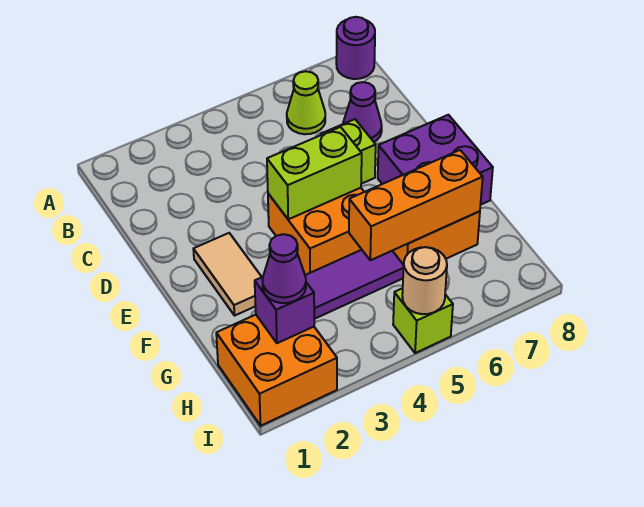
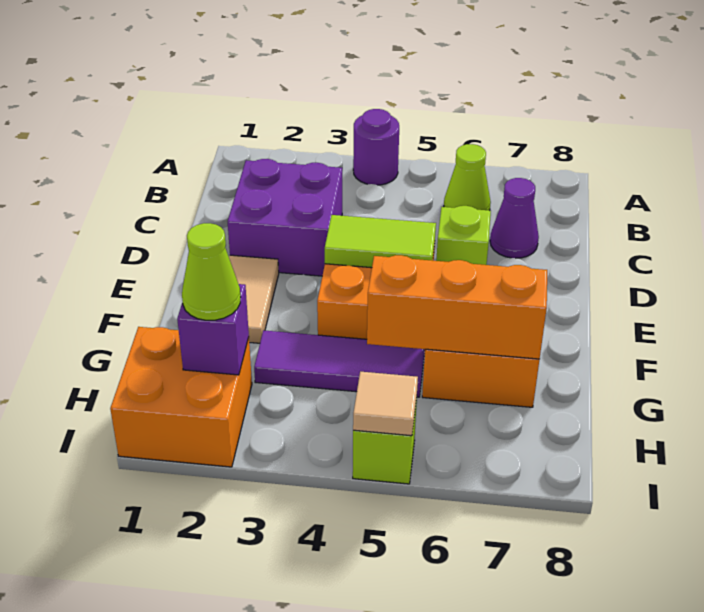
purple round brick A8 level 1 -> purple round brick A4 level 1
lime brick E4:E5 level 2 -> lime tile E4:E5 level 2
purple brick E7:F8 level 1 -> purple brick C2:D3 level 1
purple cone H2 level 3 -> lime cone H2 level 3
tan round brick I5 level 2 -> tan tile I5 level 2

